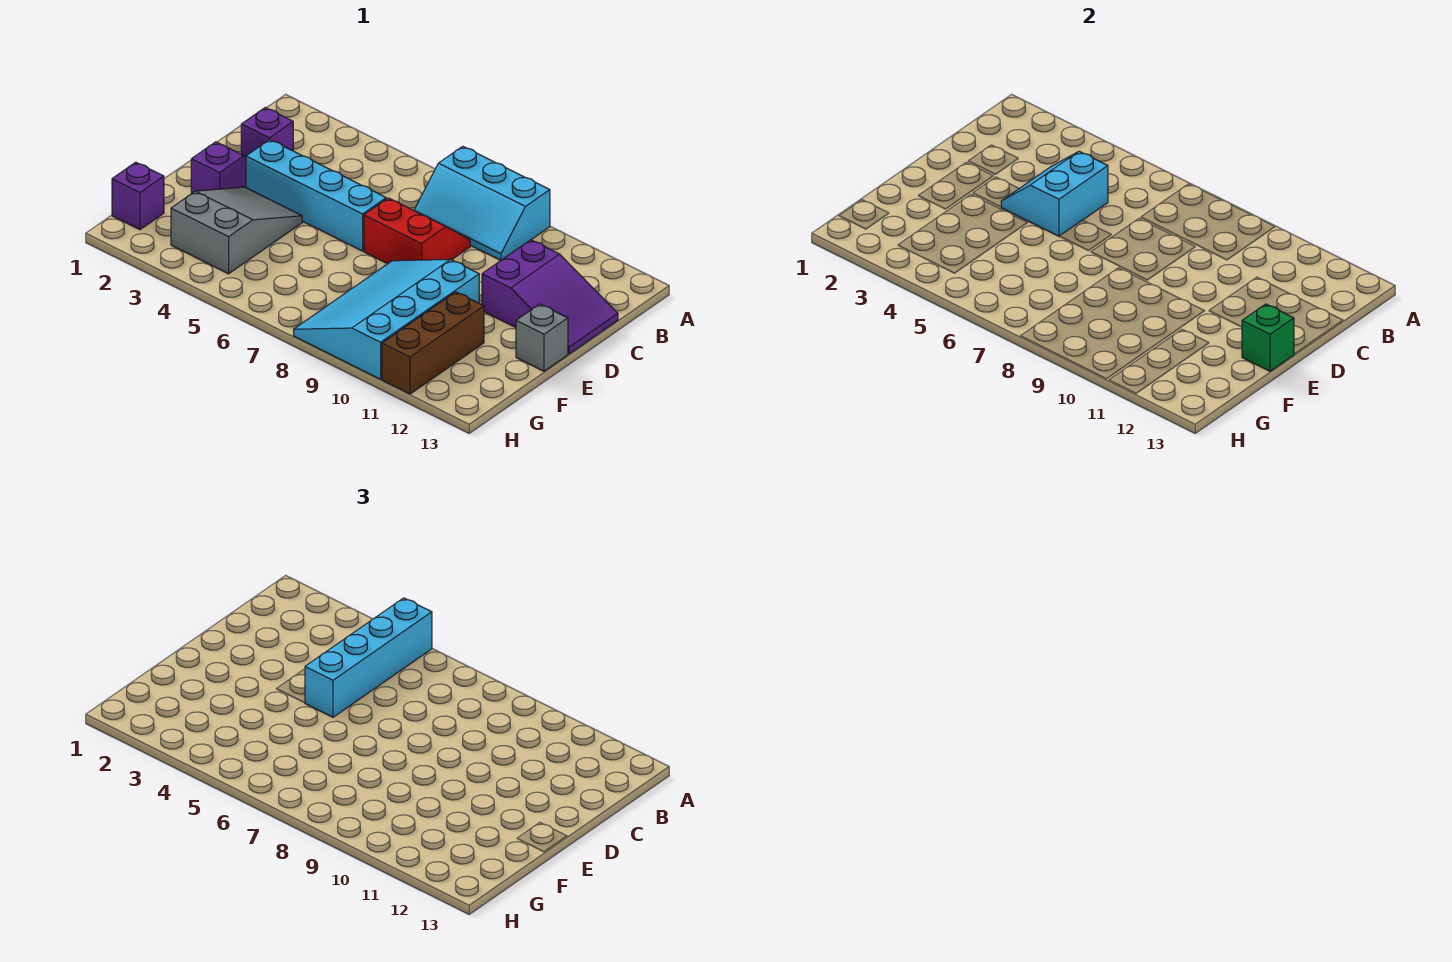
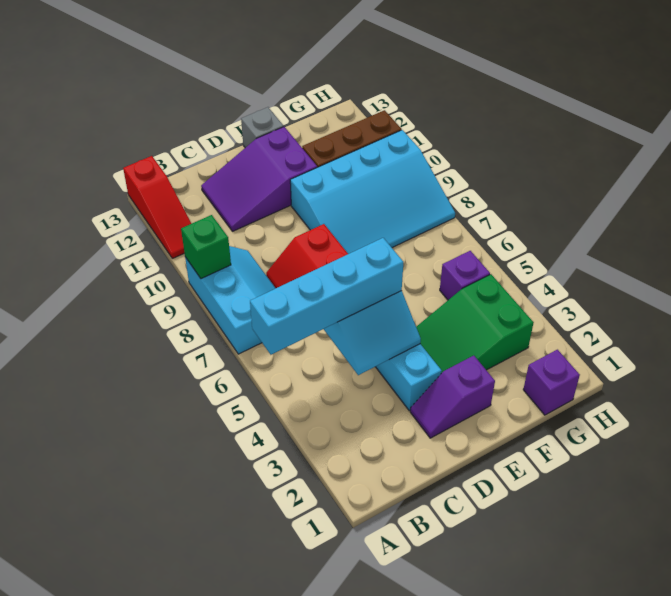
none -> red slope A11:A13 level 1 top 13
purple brick C2 level 1 -> purple brick G5 level 1
purple slope C11:D13 level 1 top 11 -> purple slope C11:E12 level 1 top E
grey slope E3:G4 level 1 top G -> green slope E3:G4 level 1 top G
green brick E13 level 2 -> green brick A9 level 2

